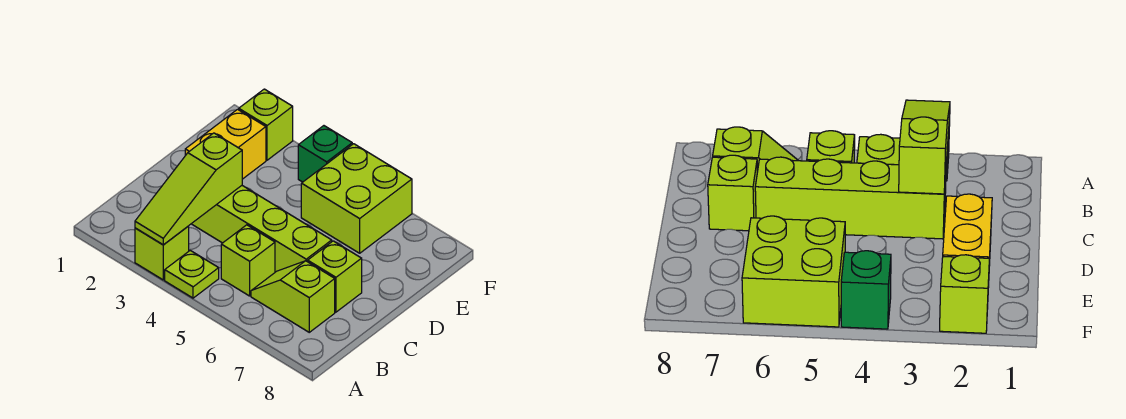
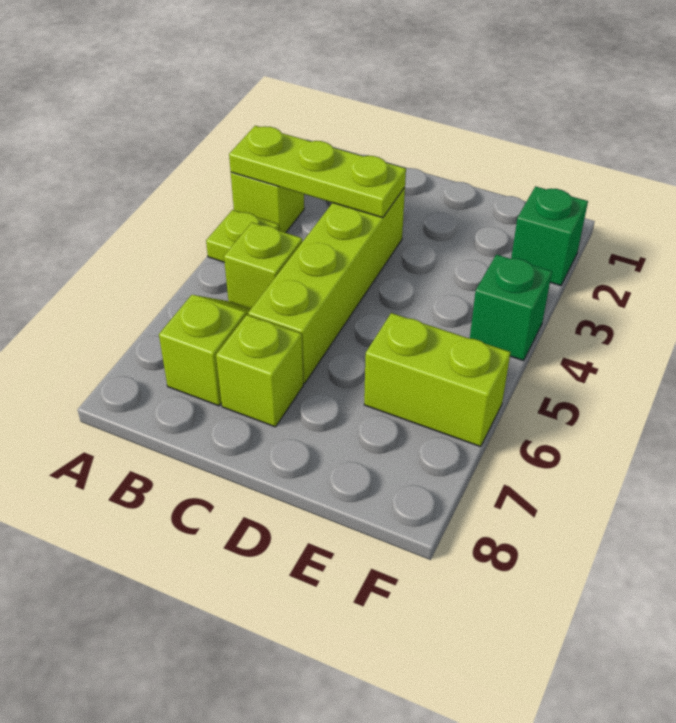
lime slope A3:C3 level 2 top C -> lime plate A3:C3 level 2
yellow brick D2:E2 level 1 -> none
lime brick E5:F6 level 1 -> lime brick E6:F6 level 1
lime brick F2 level 1 -> green brick F2 level 1

